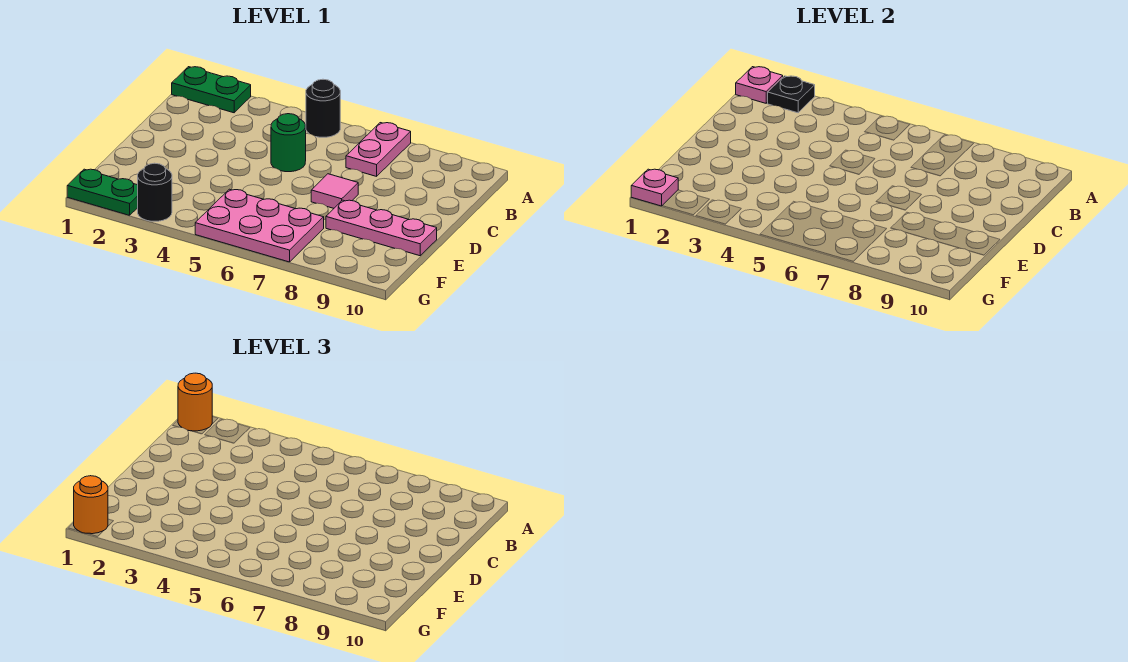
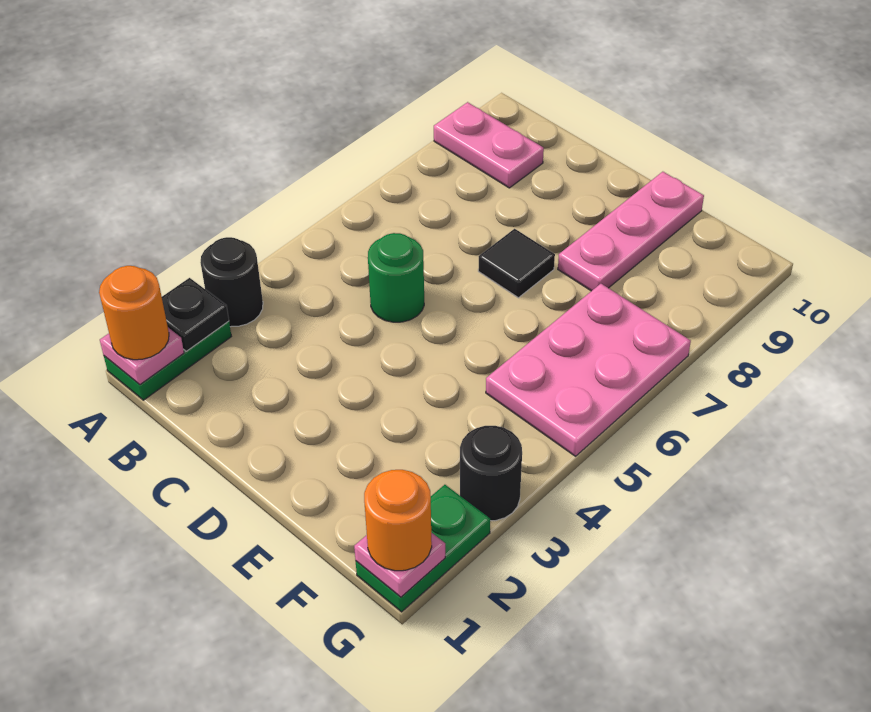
black round brick A5 level 1 -> black round brick A3 level 1
pink plate A7:B7 level 1 -> pink plate A9:B9 level 1
pink tile D7 level 1 -> black tile D7 level 1

